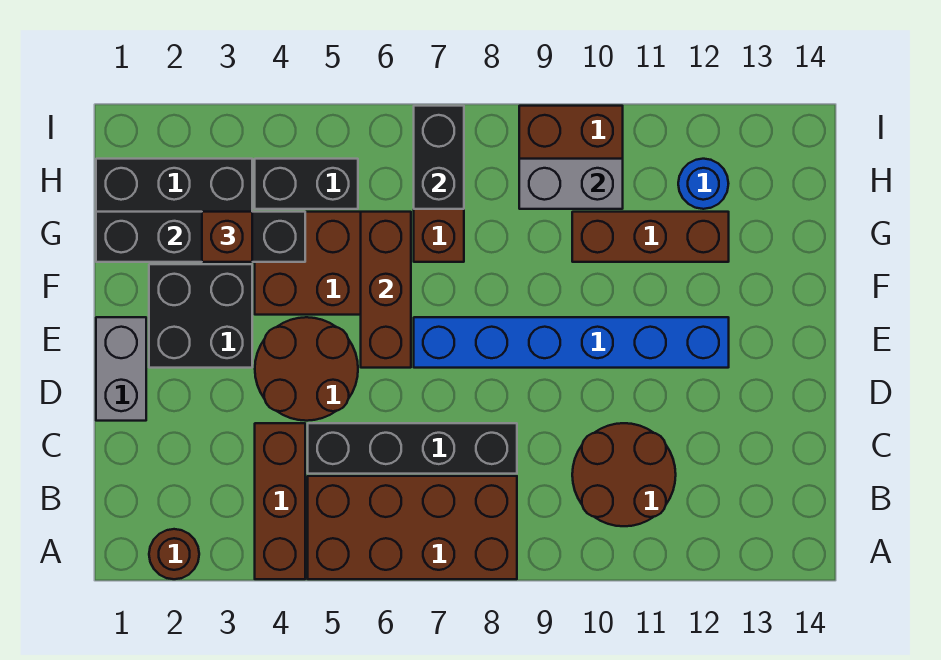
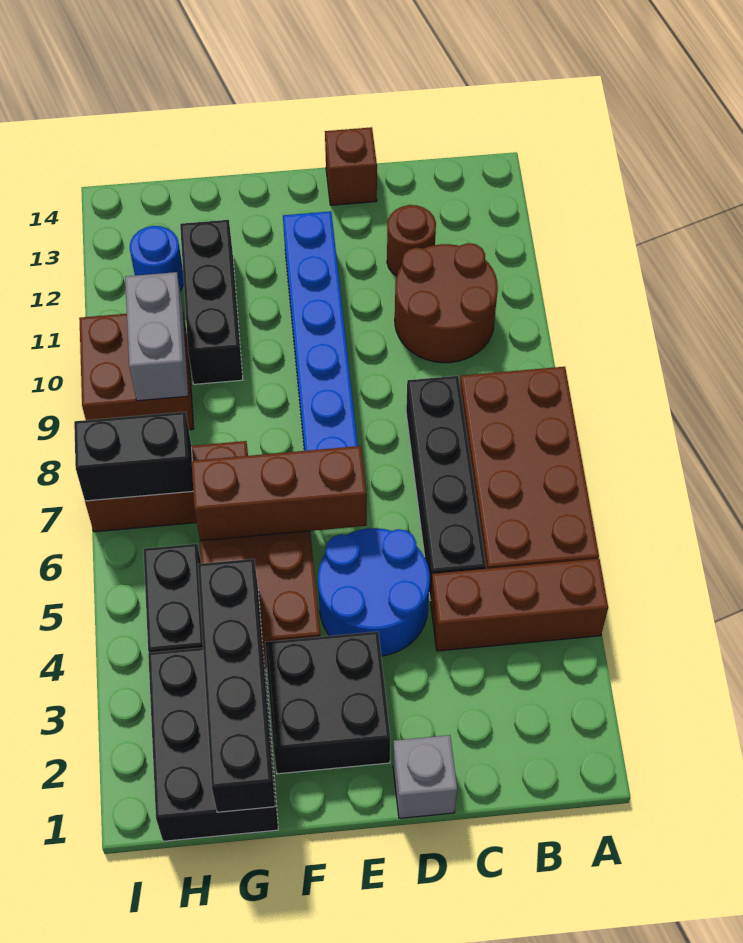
brown round brick A2 level 1 -> brown round brick C12 level 1
grey brick D1:E1 level 1 -> grey brick D1 level 1
brown round brick D4:E5 level 1 -> blue round brick D4:E5 level 1
brown brick G3 level 3 -> brown brick D14 level 1
brown brick G10:G12 level 1 -> black brick G10:G12 level 1

